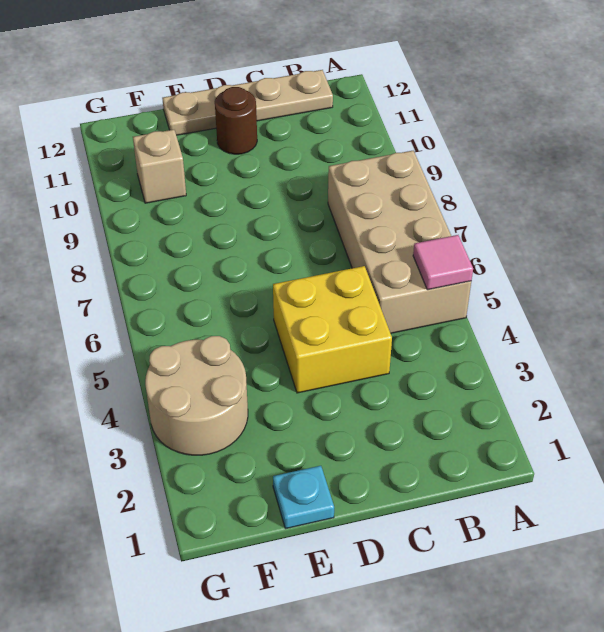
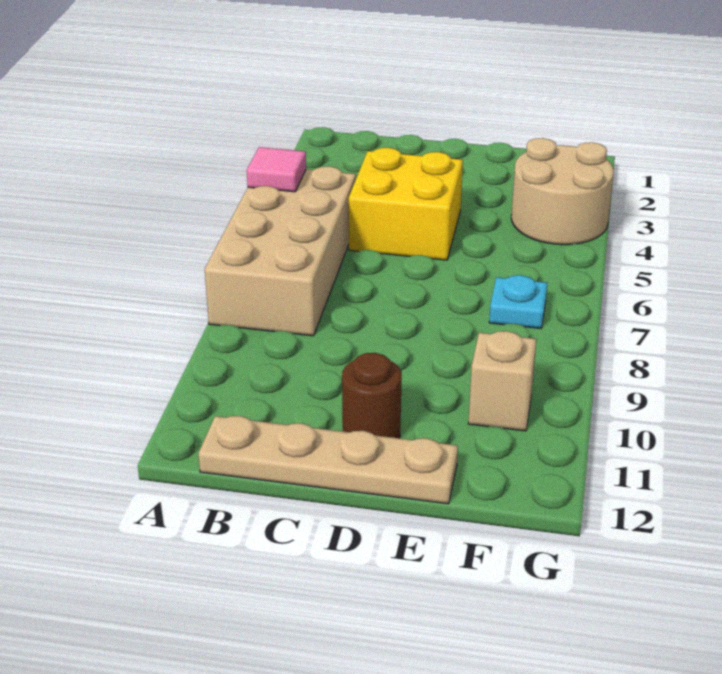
cyan plate E1 level 1 -> cyan plate F7 level 1

